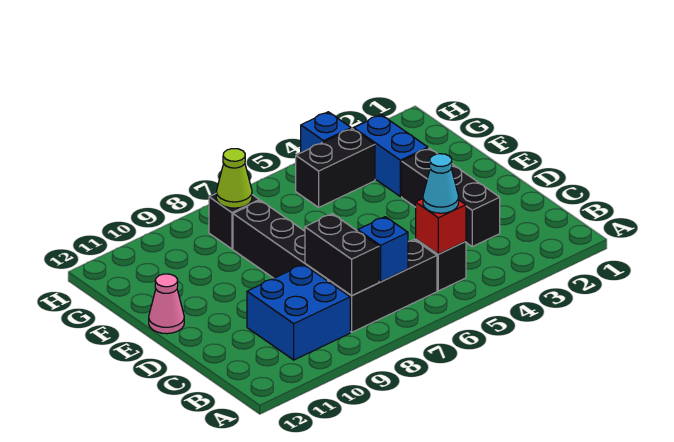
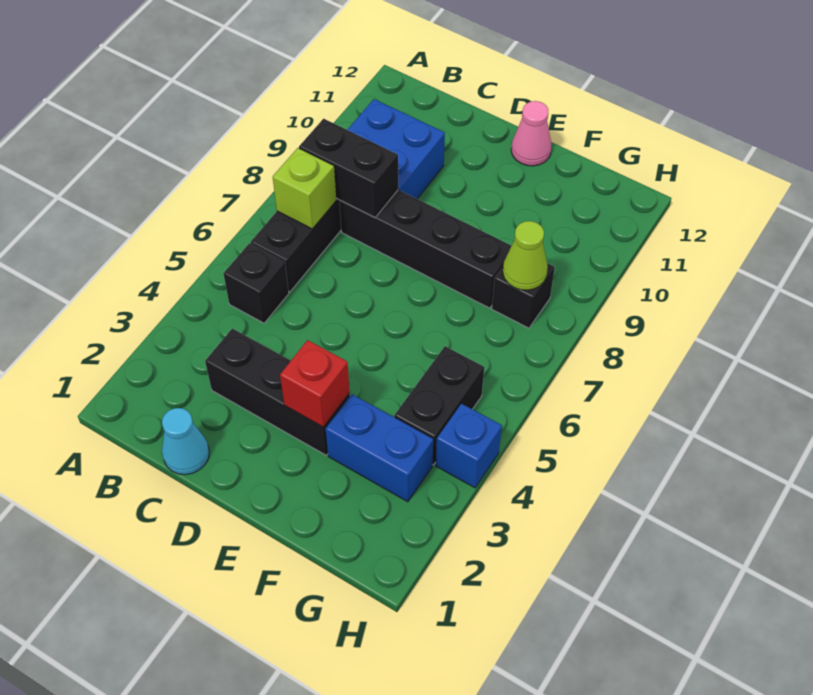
red brick B5 level 2 -> red brick E3 level 2
cyan cone B5 level 3 -> cyan cone C1 level 1
blue brick B7 level 2 -> lime brick B7 level 2

